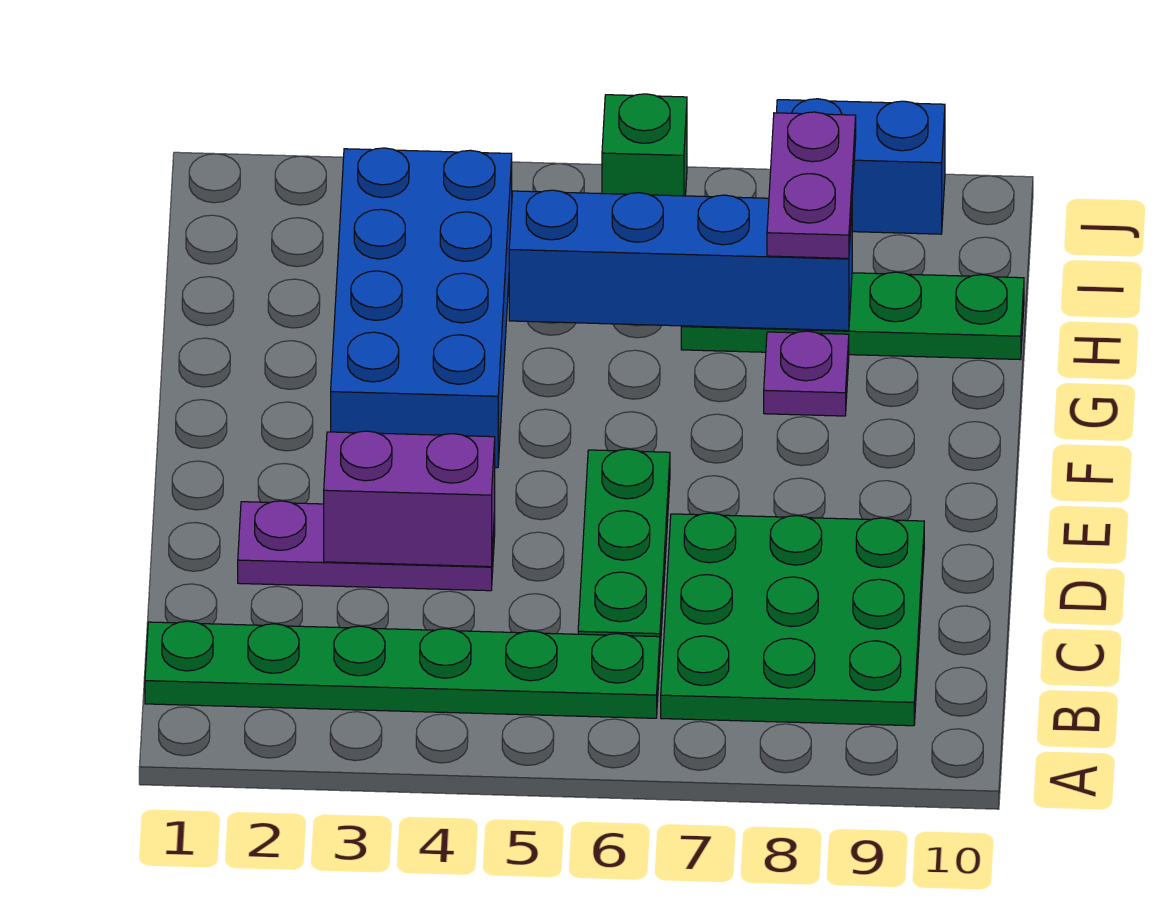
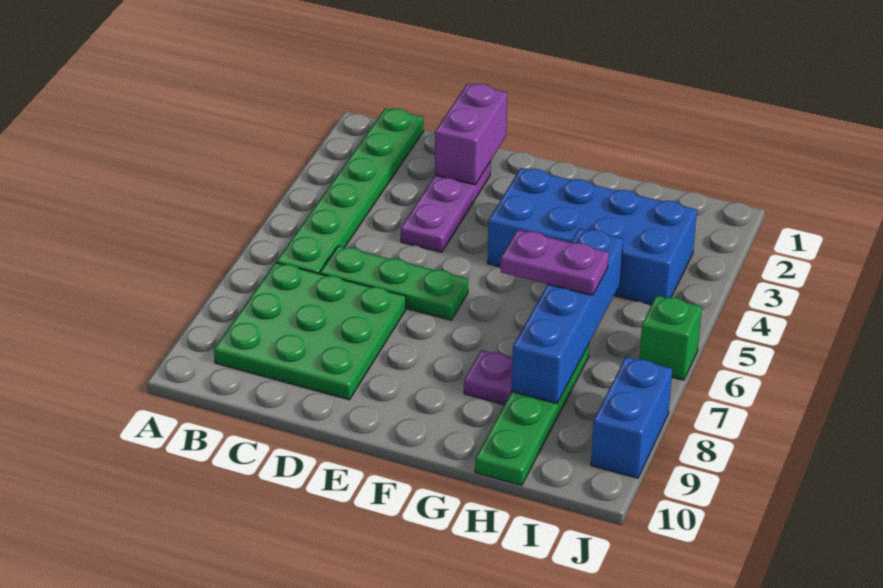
purple brick D3:D4 level 2 -> purple brick D1:D2 level 2
purple plate H8:I8 level 3 -> purple plate G6:H6 level 3

